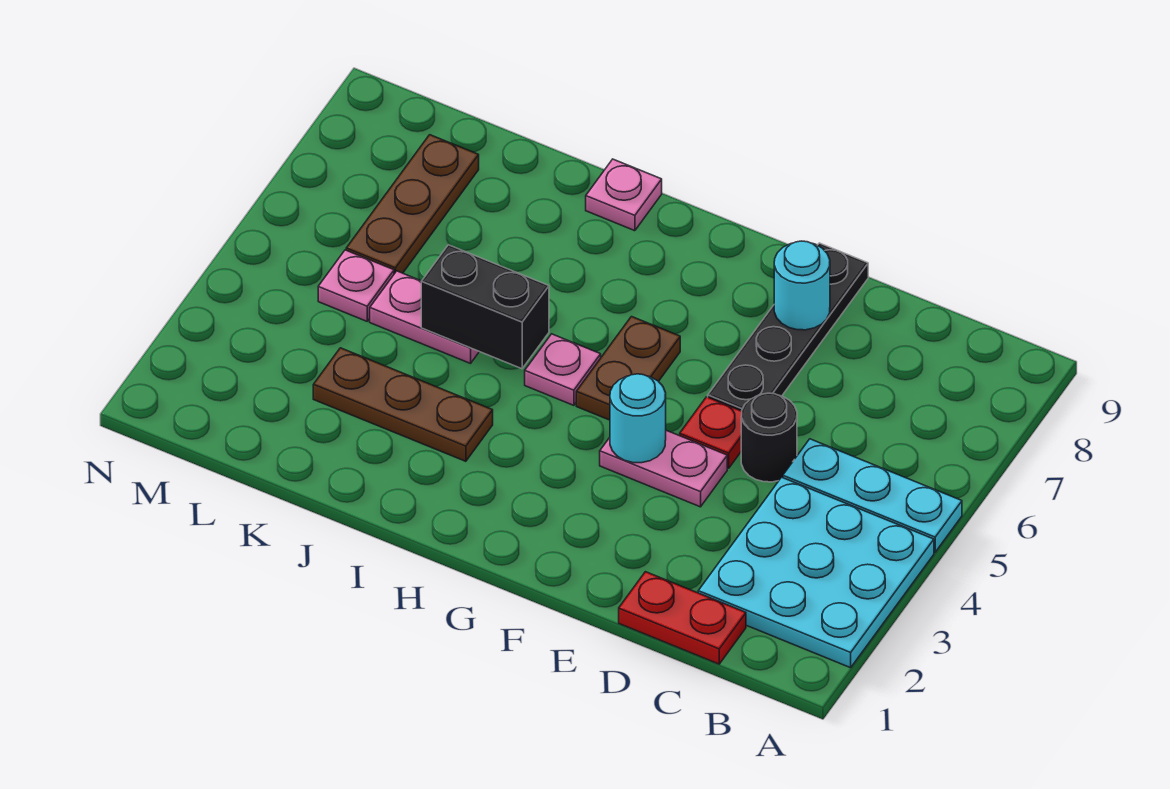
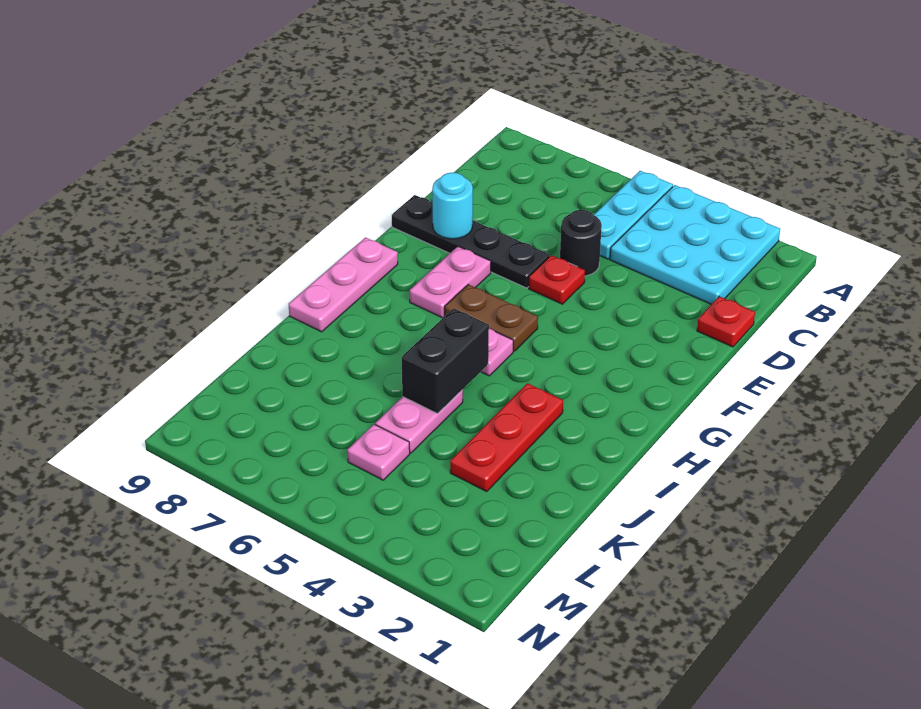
red plate C1:D1 level 1 -> red plate D1 level 1
pink plate E4:F4 level 1 -> pink plate F7:G7 level 1
cyan round brick F4 level 2 -> none
brown plate I3:K3 level 1 -> red plate I3:K3 level 1
pink plate I9 level 1 -> pink plate G9:I9 level 1
brown plate L6:L8 level 1 -> none

